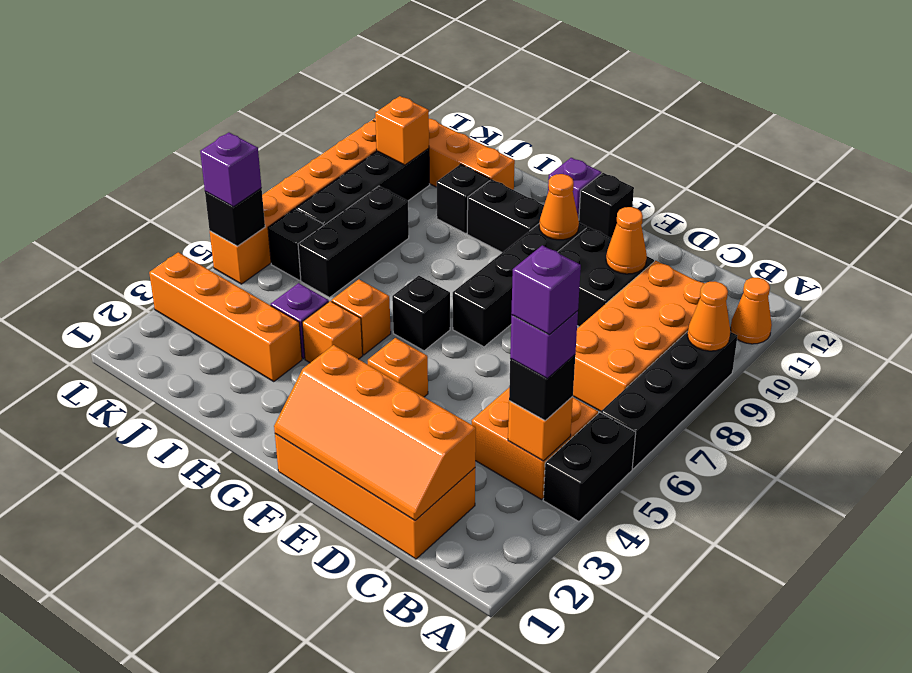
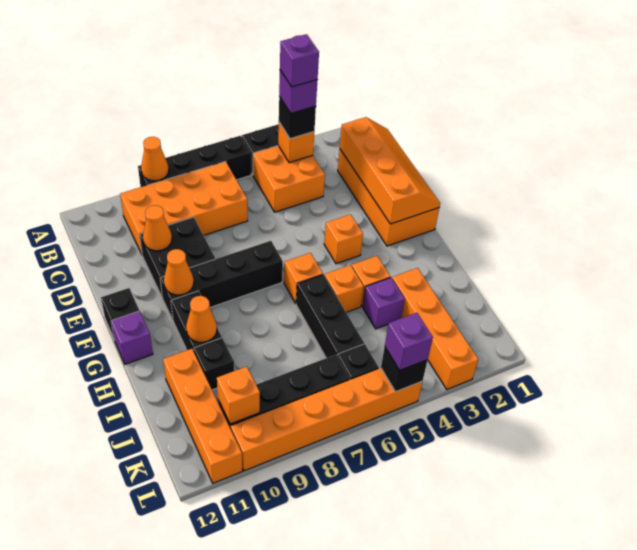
orange cone A11 level 1 -> orange cone H10 level 2
black brick G6 level 1 -> orange brick G6 level 1
black brick J6:J8 level 1 -> black brick H6:J6 level 1

